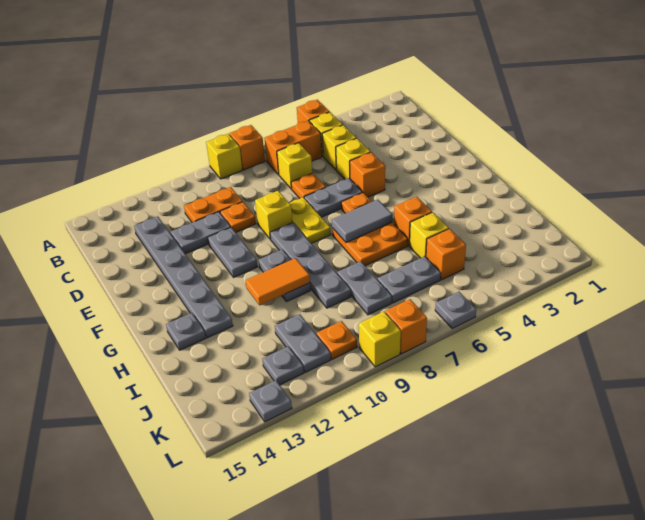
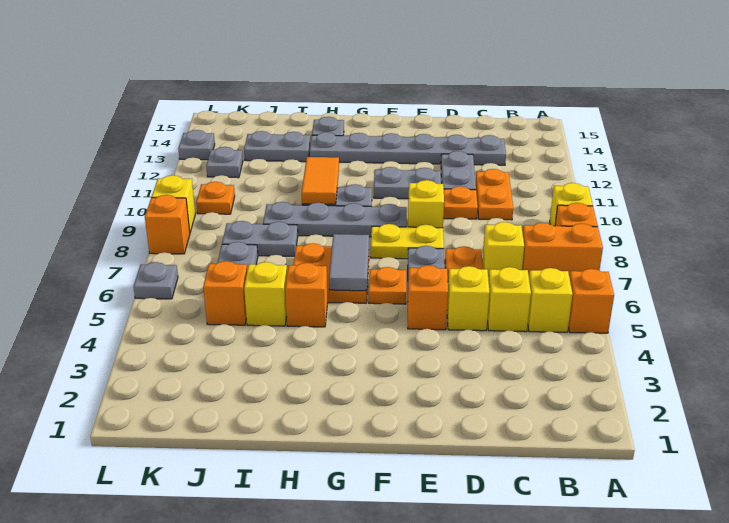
orange brick B6:B7 level 1 -> orange brick A7:B7 level 1
grey plate J11:K11 level 1 -> grey plate I13:J13 level 1

